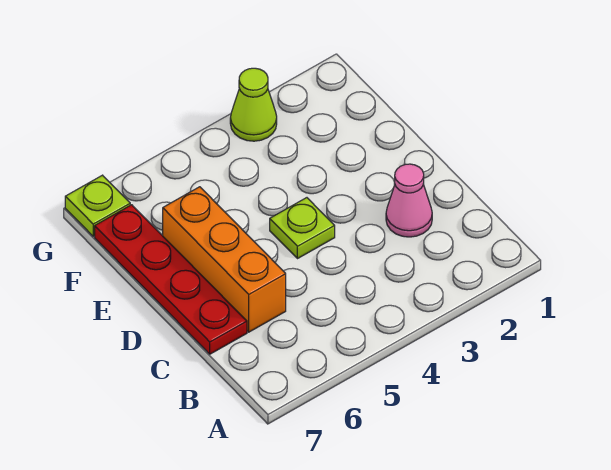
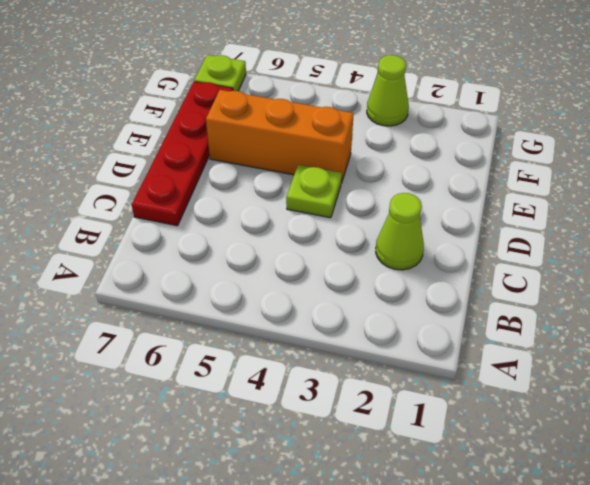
pink cone C2 level 1 -> lime cone C2 level 1
orange brick C6:E6 level 1 -> orange brick E4:E6 level 1

